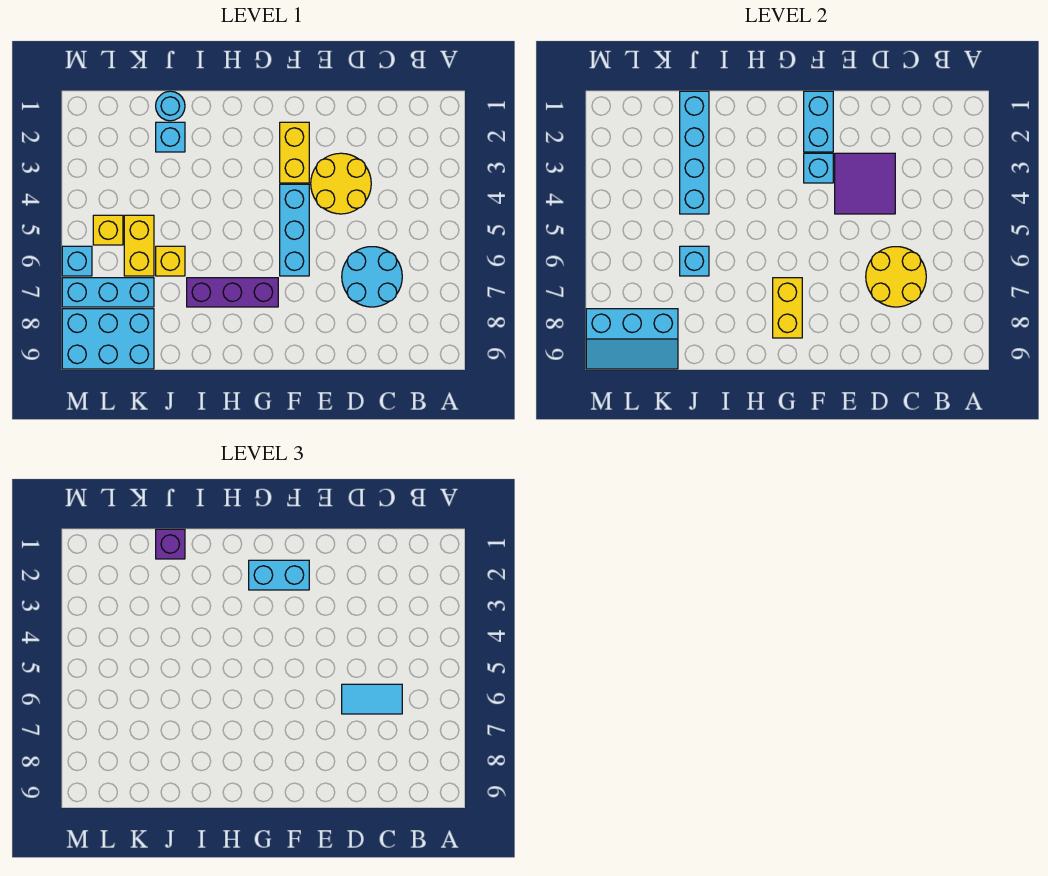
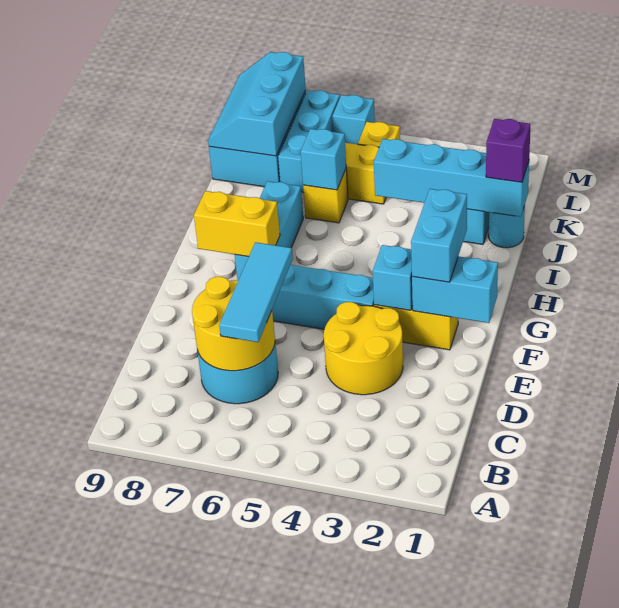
cyan tile C6:D6 level 3 -> cyan tile C6:E6 level 3
purple tile D3:E4 level 2 -> none
purple brick G7:I7 level 1 -> cyan brick G7:I7 level 1

